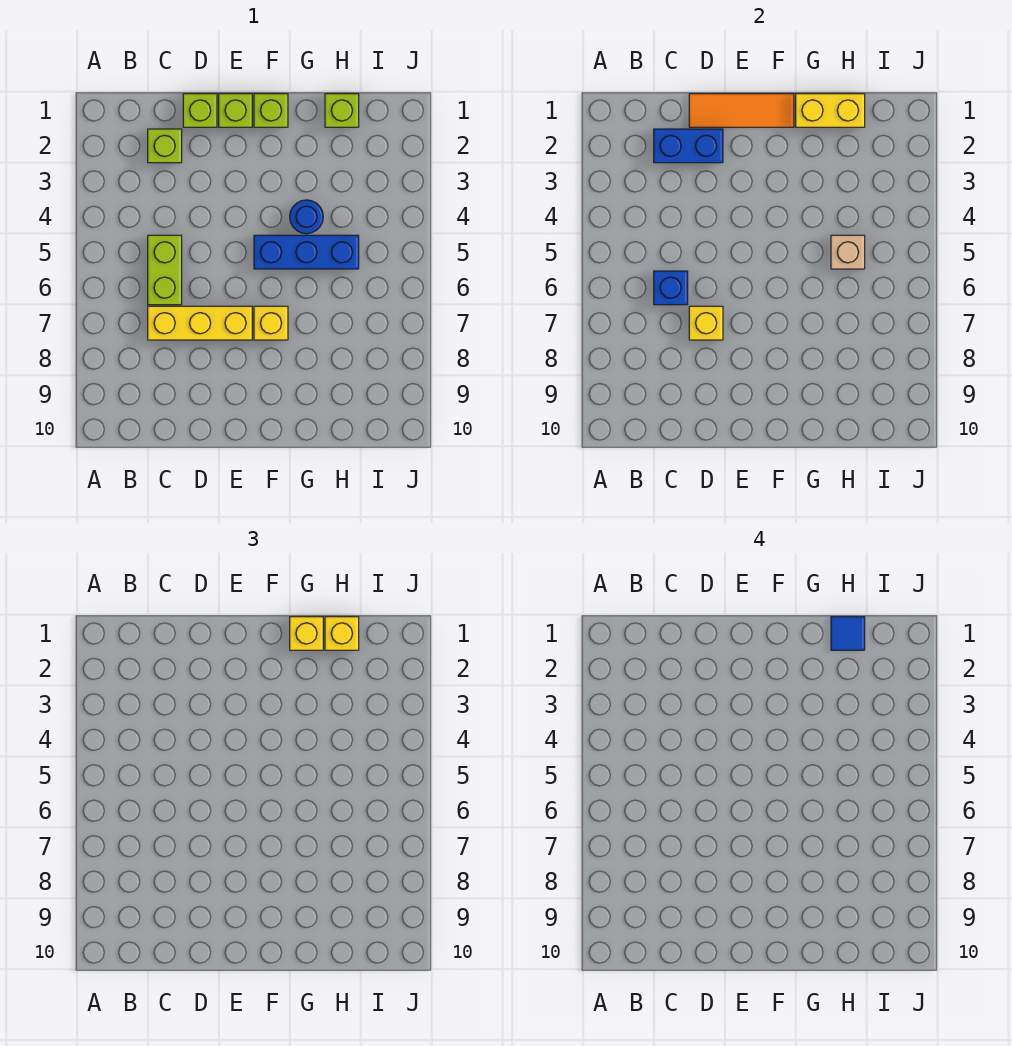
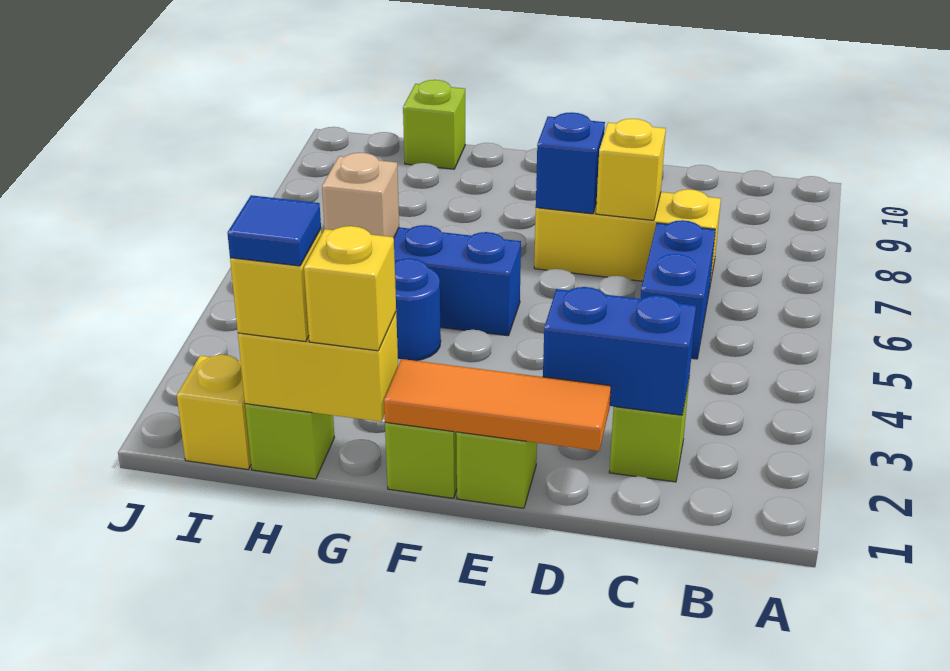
lime brick C5:C6 level 1 -> blue brick C5:C6 level 1
blue brick C6 level 2 -> blue brick E7 level 2
lime brick D1 level 1 -> lime brick H10 level 1
yellow brick F7 level 1 -> yellow brick I1 level 1

